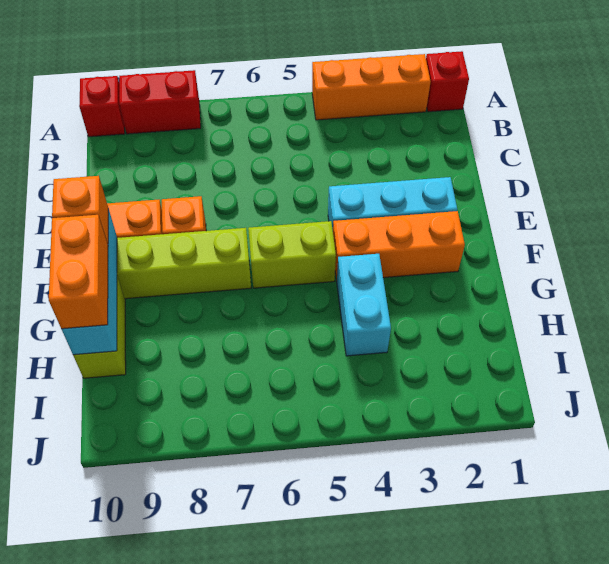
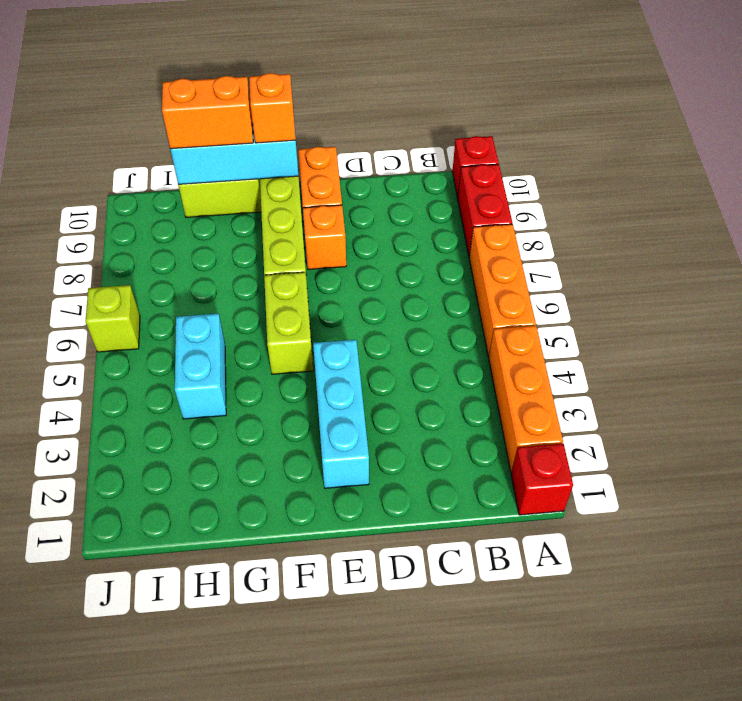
orange brick F2:F4 level 1 -> orange brick A5:A7 level 1
cyan brick G4:H4 level 1 -> cyan brick H4:H5 level 1
none -> lime brick J6 level 1

